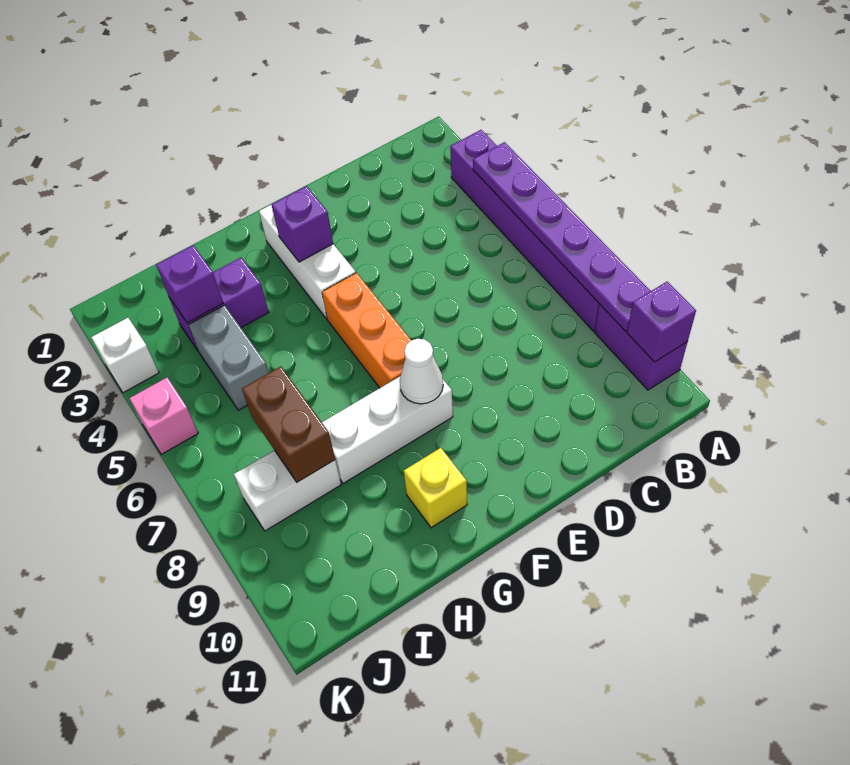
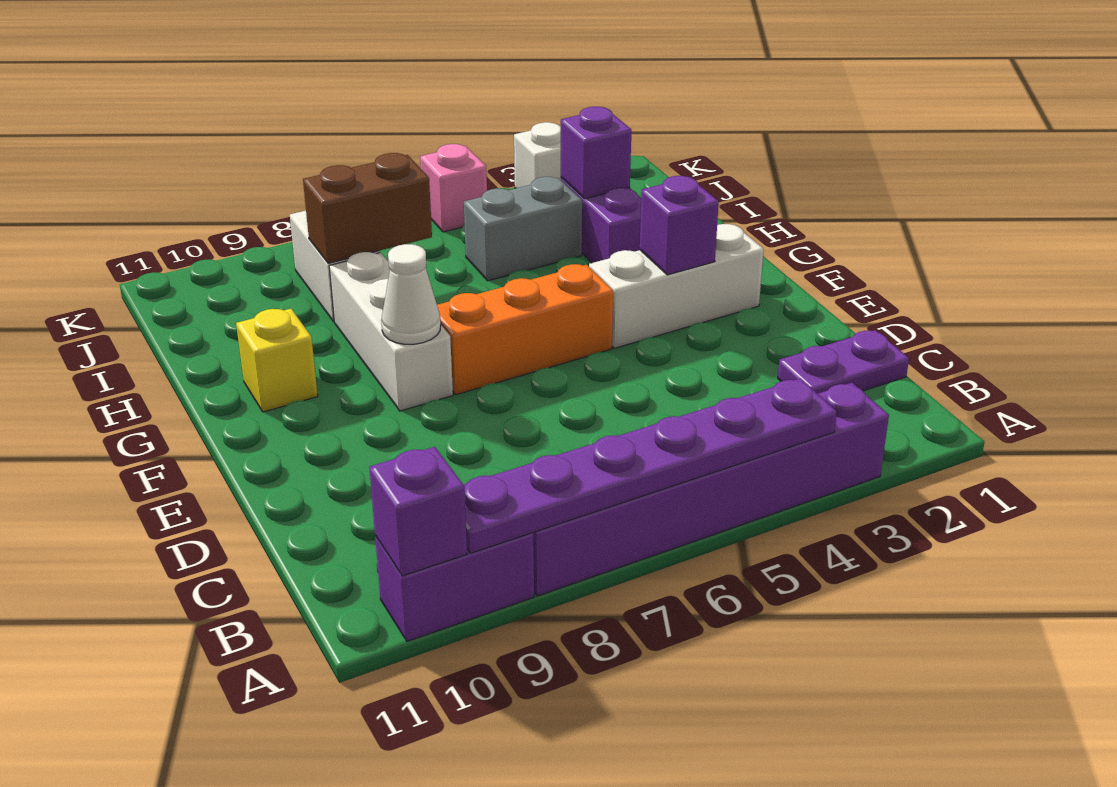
none -> purple plate C1:C2 level 1

